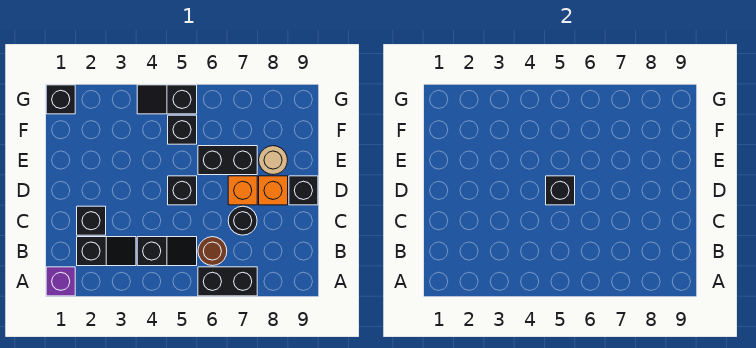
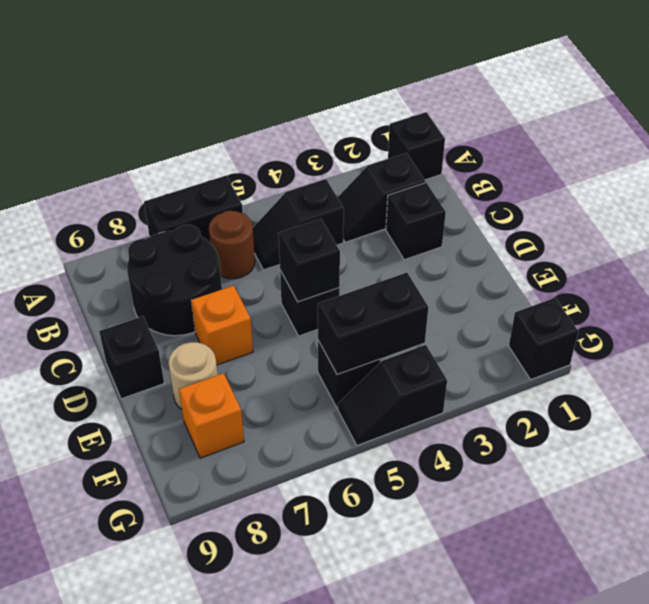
purple brick A1 level 1 -> black brick A1 level 1
black round brick C7 level 1 -> black round brick B7:C8 level 1
orange brick D8 level 1 -> orange brick F8 level 1
black brick E6:E7 level 1 -> black brick F4:F5 level 2
black slope G4:G5 level 1 top 5 -> black slope G4:G5 level 1 top 4

